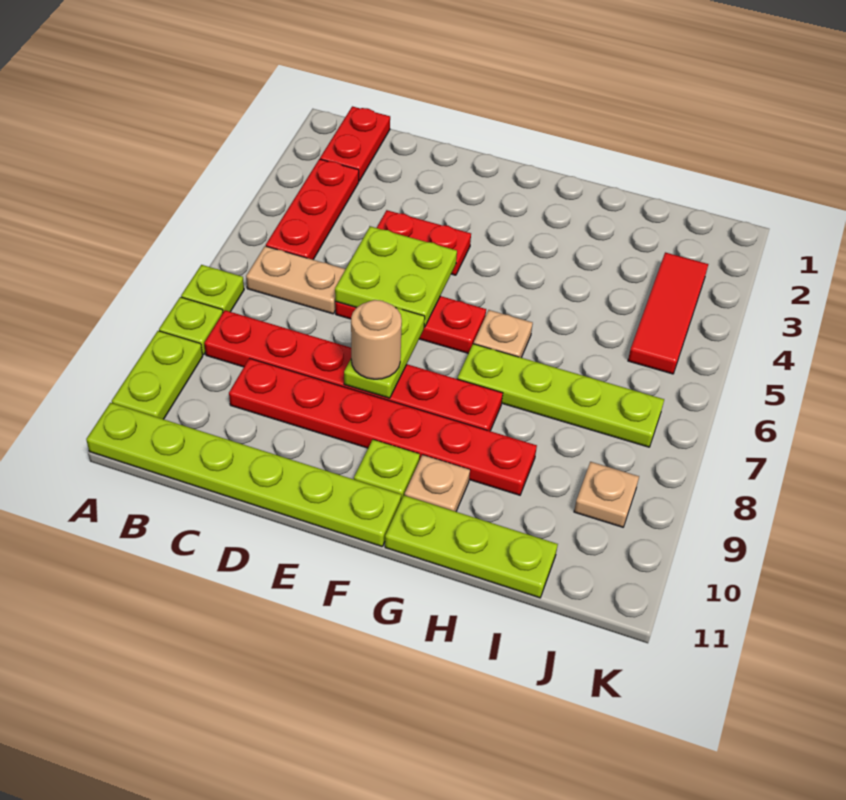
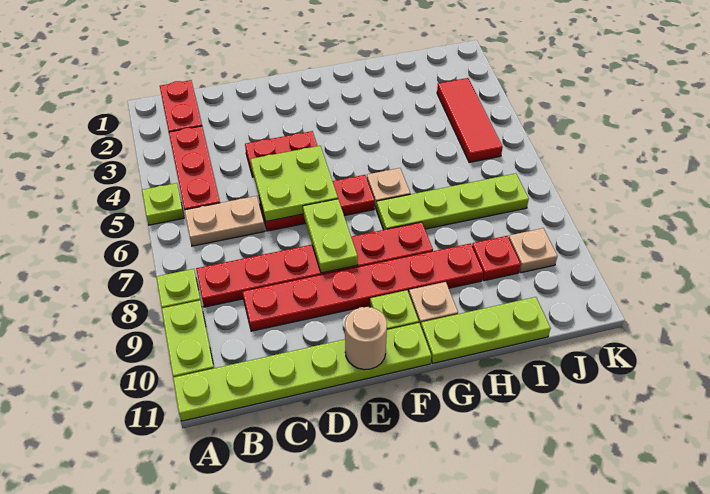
lime plate A7 level 1 -> lime plate A5 level 1
tan round brick E8 level 3 -> tan round brick E11 level 2
none -> red plate I9 level 1

